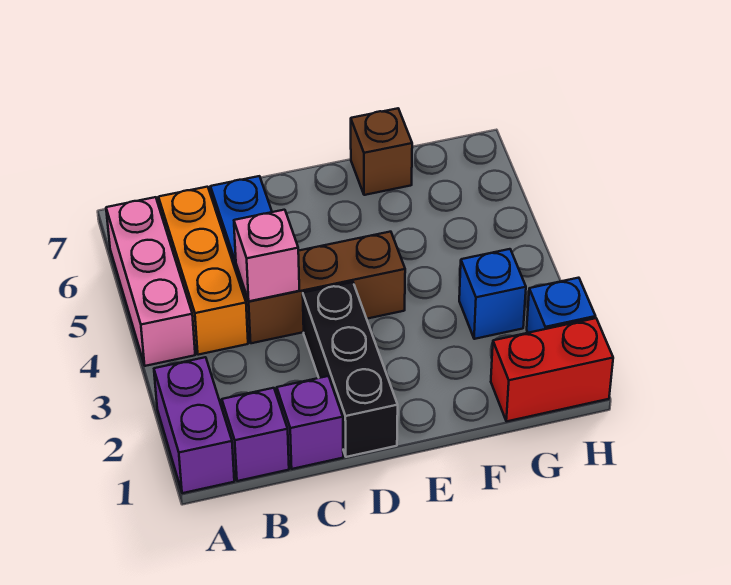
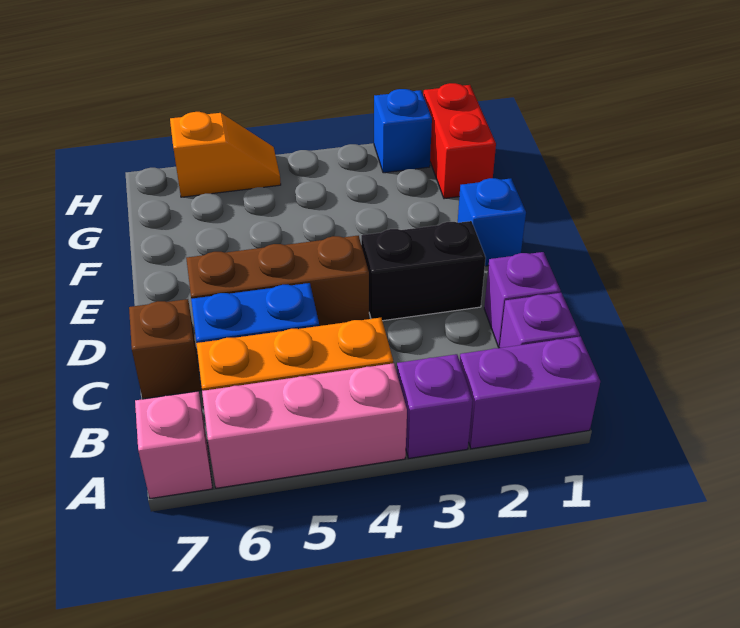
none -> purple brick A3 level 1
brown brick C4:E4 level 1 -> brown brick D4:D6 level 1
pink brick C4 level 2 -> pink brick A7 level 1
black brick D1:D3 level 1 -> black brick D2:D3 level 1
brown brick F7 level 1 -> brown brick C7 level 1
blue brick G3 level 1 -> blue brick E1 level 1
none -> orange slope H5:H6 level 1 top 6

